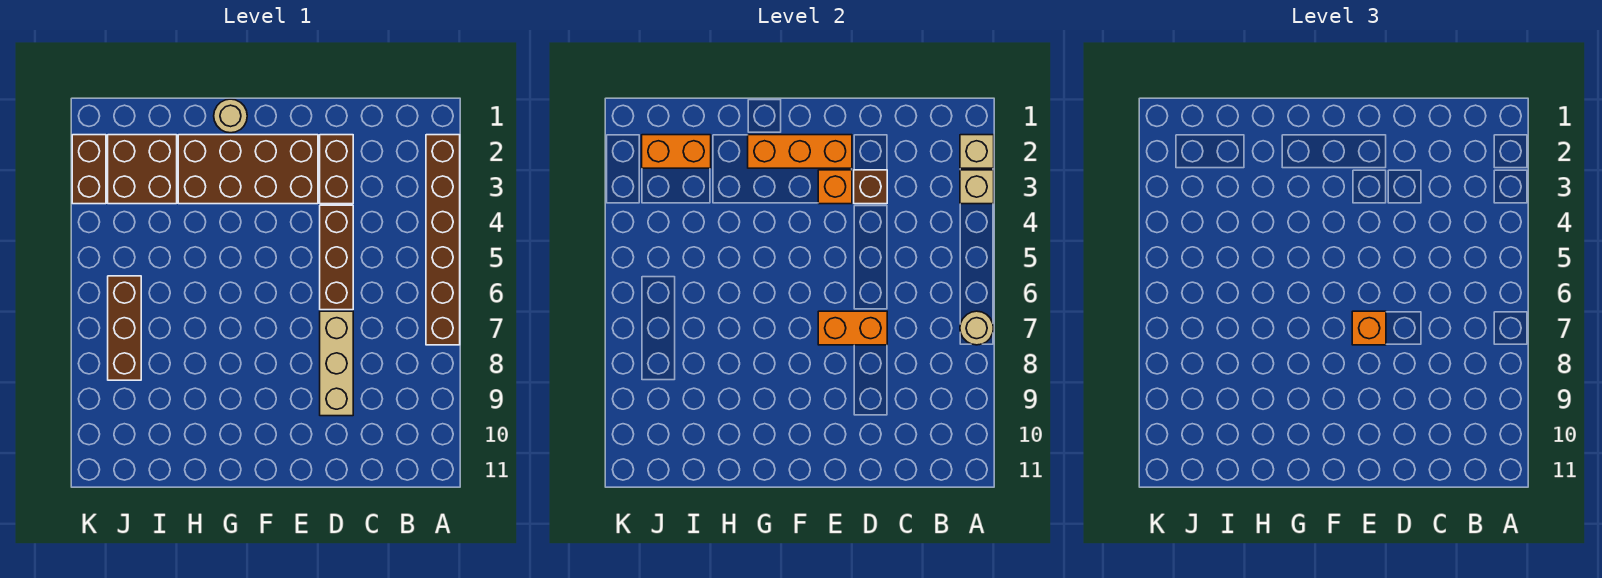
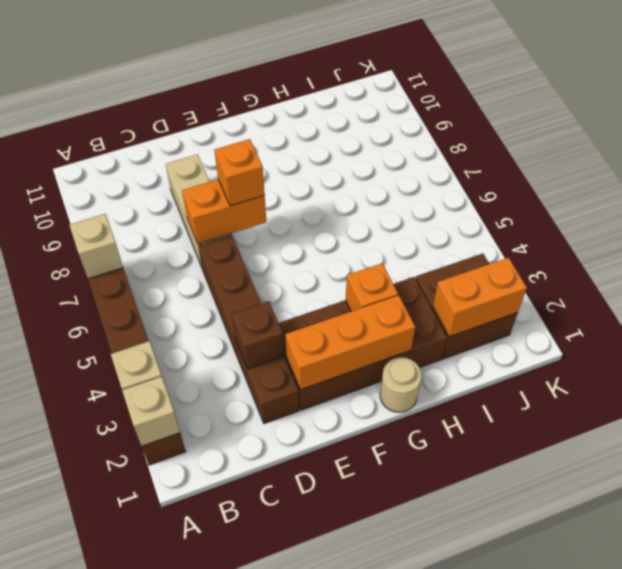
tan round brick A7 level 2 -> tan brick A7 level 2
orange brick E3 level 2 -> orange brick G3 level 2
brown brick J6:J8 level 1 -> none
brown brick K2:K3 level 1 -> none

